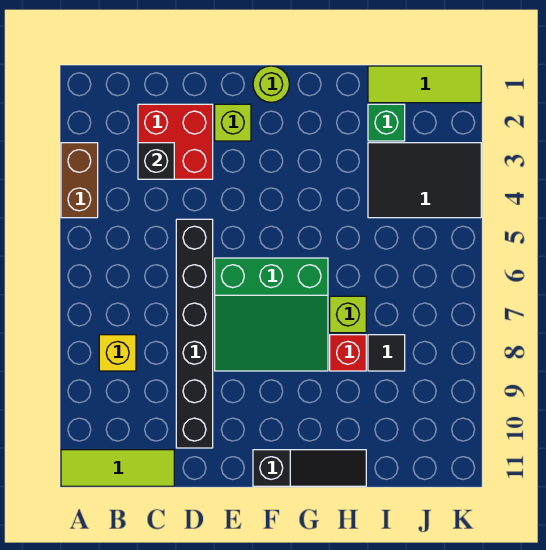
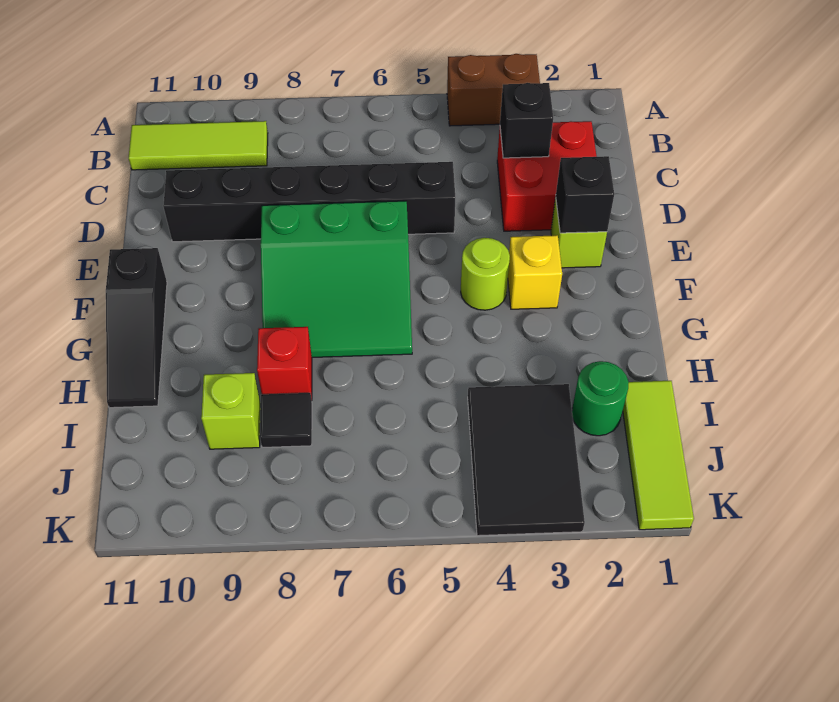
lime tile A11:C11 level 1 -> lime tile B9:B11 level 1
yellow brick B8 level 1 -> yellow brick F3 level 1
none -> black brick E2 level 2
green slope E6:G8 level 1 top 6 -> green slope E6:G8 level 1 top E
lime round brick F1 level 1 -> lime round brick F4 level 1
lime brick H7 level 1 -> lime brick I9 level 1
green brick I2 level 1 -> green round brick I2 level 1

